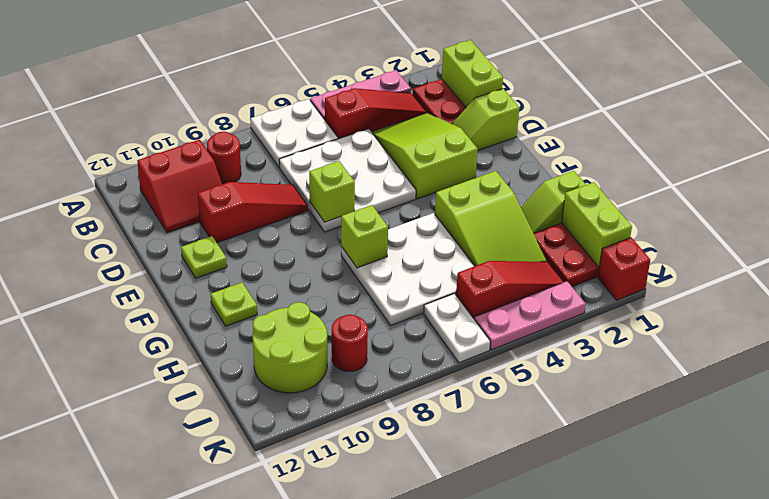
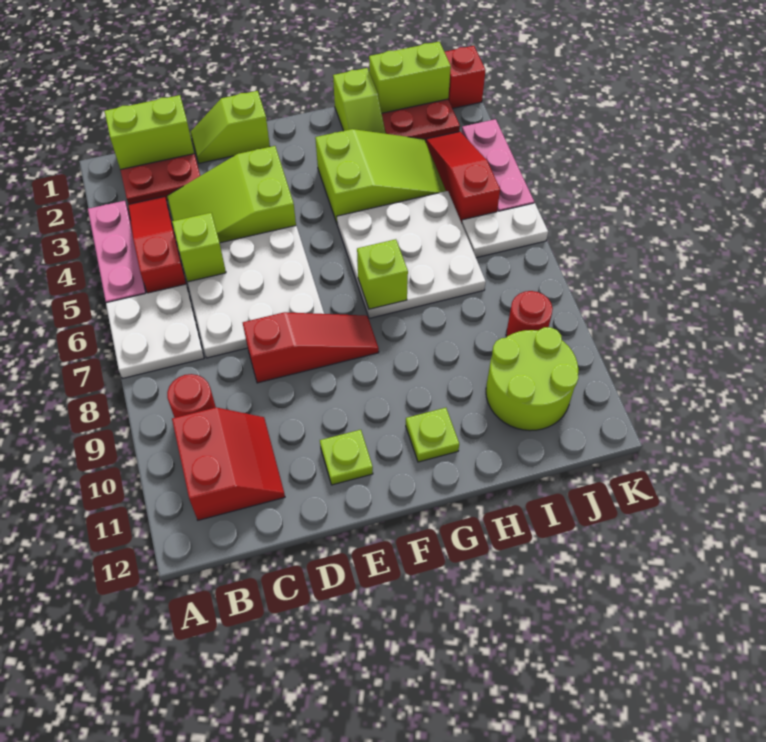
lime slope D1:D2 level 1 top 1 -> lime slope D1:E1 level 1 top E
red slope D8:D10 level 1 top 10 -> red slope D8:F8 level 1 top D
lime brick E7 level 2 -> lime brick C5 level 2

